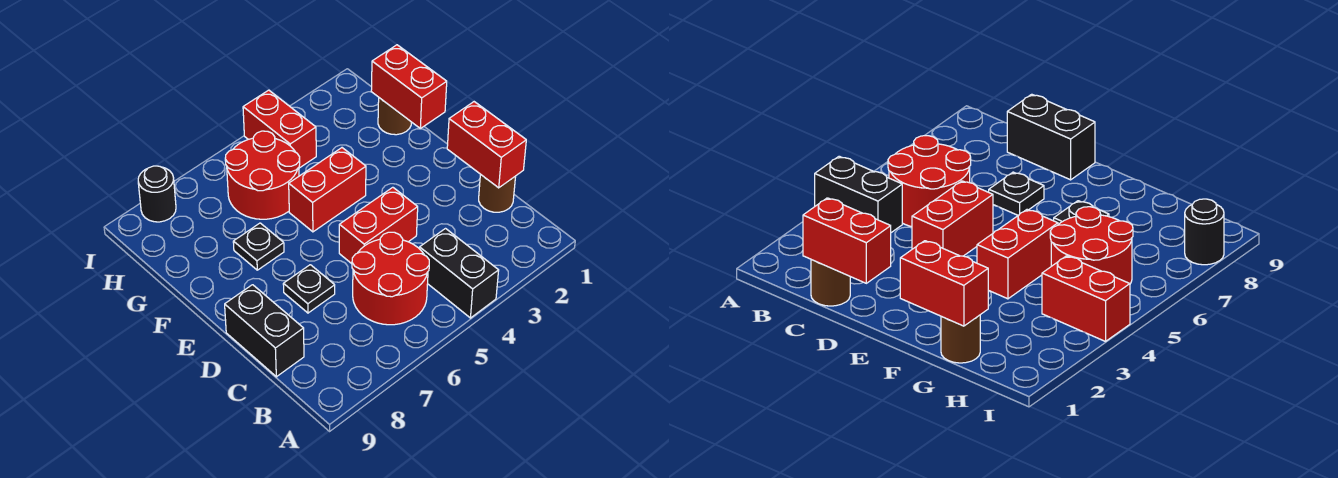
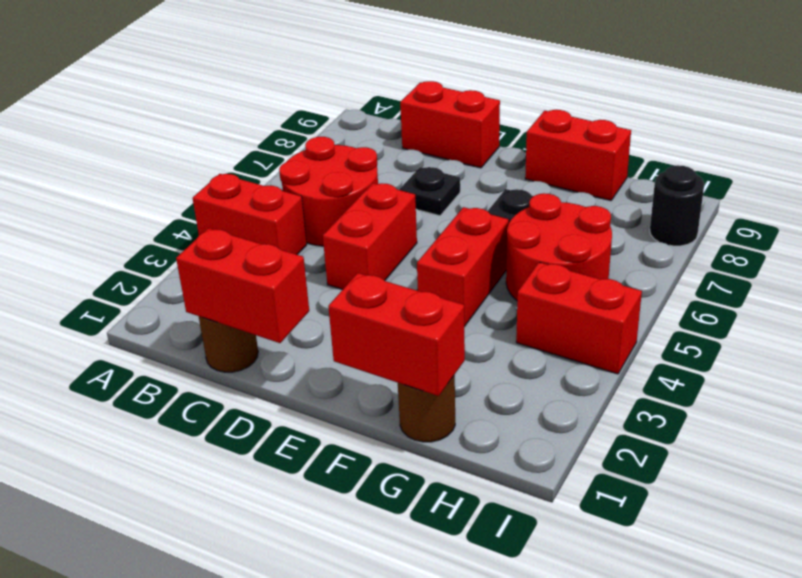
black brick A4:B4 level 1 -> red brick A4:B4 level 1
black brick C9:D9 level 1 -> red brick C9:D9 level 1
none -> red brick F9:G9 level 1

